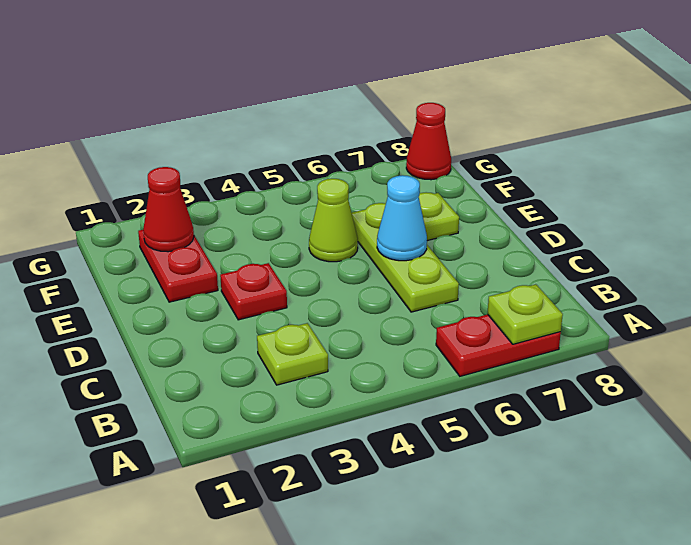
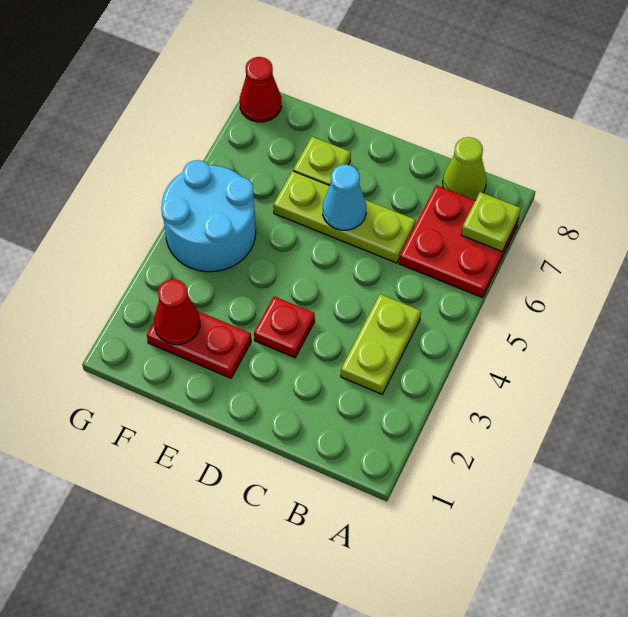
red plate A6:A7 level 1 -> red plate A6:B7 level 1
lime plate B3 level 1 -> lime plate B3:B4 level 1
lime cone E5 level 1 -> lime cone B8 level 1
none -> cyan round brick F4:G5 level 1

